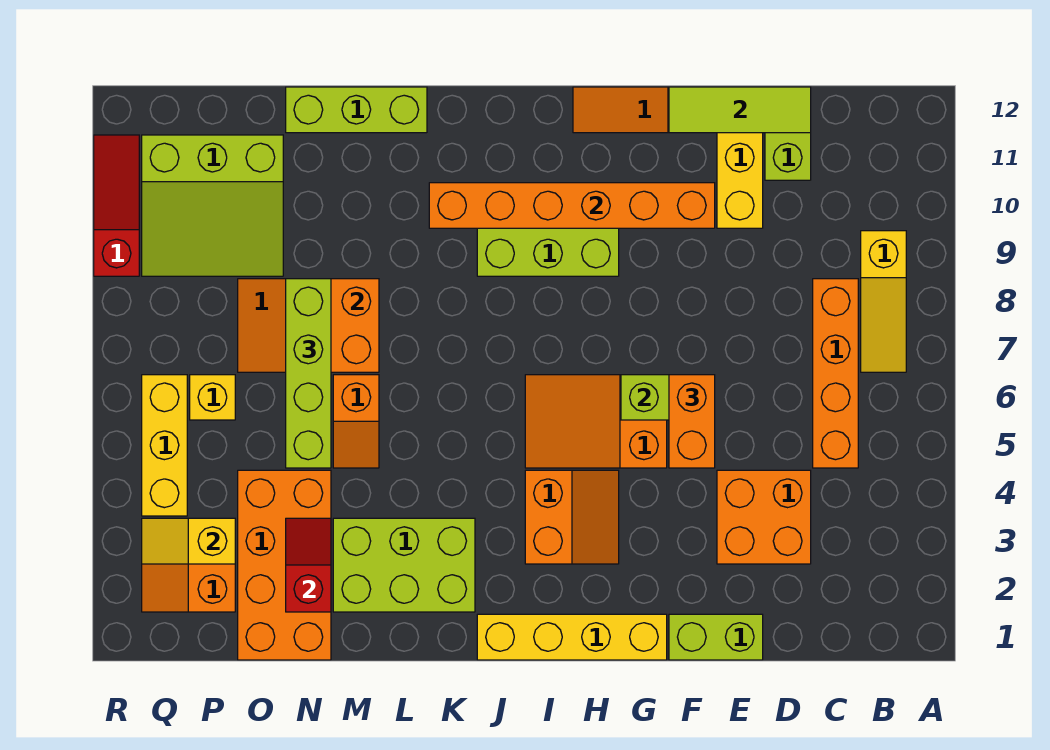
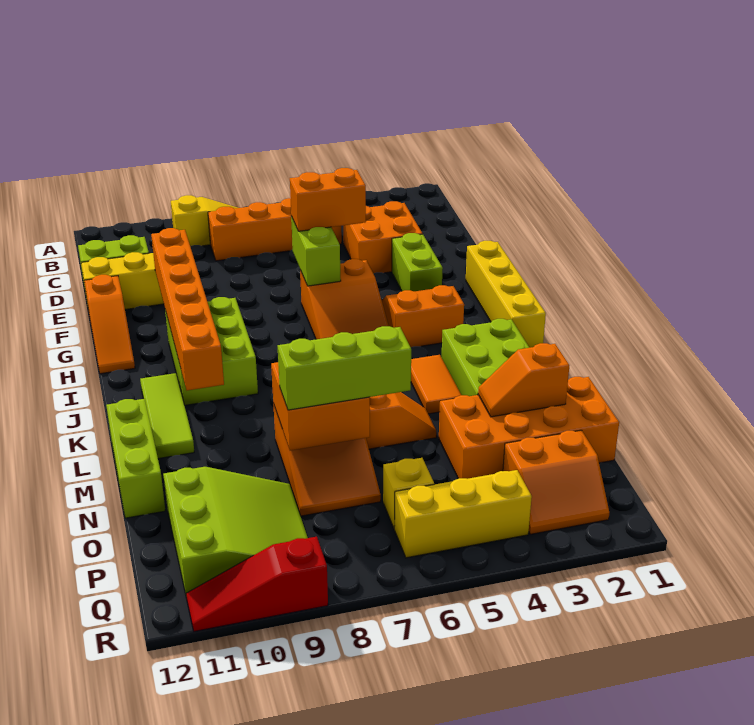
lime tile D12:F12 level 2 -> lime tile J11:L11 level 1
lime brick E1:F1 level 1 -> lime brick F3:G3 level 1
none -> orange tile K4:L4 level 1
red slope N2:N3 level 2 top 2 -> orange slope N2:N3 level 2 top 2
lime brick N5:N8 level 3 -> lime brick N6:N8 level 3
yellow slope P3:Q3 level 2 top P -> none

